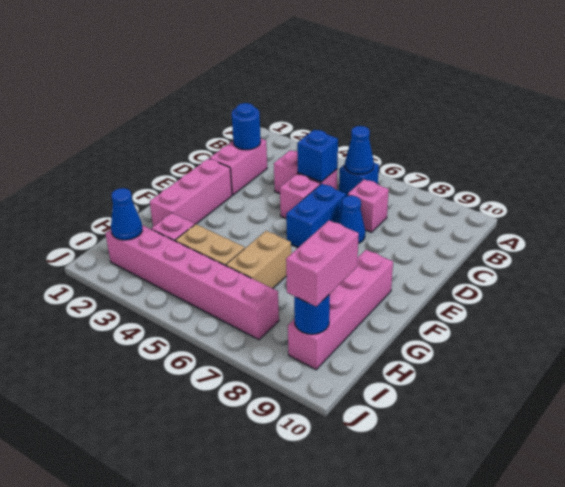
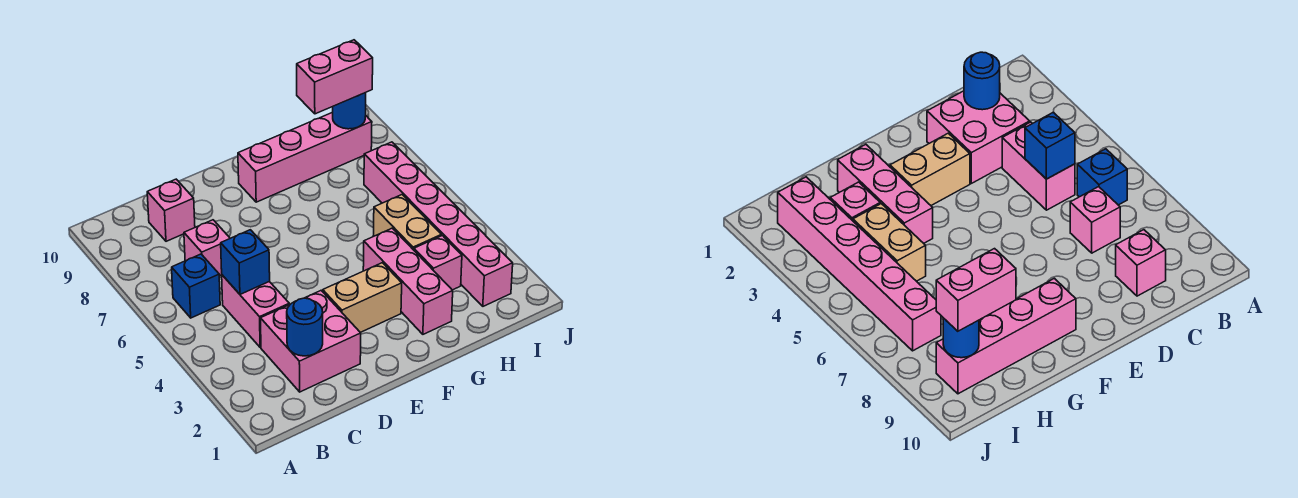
blue cone B6 level 2 -> none
pink brick C2:D2 level 1 -> pink brick C2:D3 level 1
pink brick D5 level 1 -> pink brick C9 level 1
blue brick D6:E6 level 1 -> none
blue cone D7 level 1 -> none
pink brick E2:G2 level 1 -> pink brick G2:G4 level 1
tan brick G6:H6 level 1 -> tan brick E3:F3 level 1
blue cone I2 level 2 -> none

